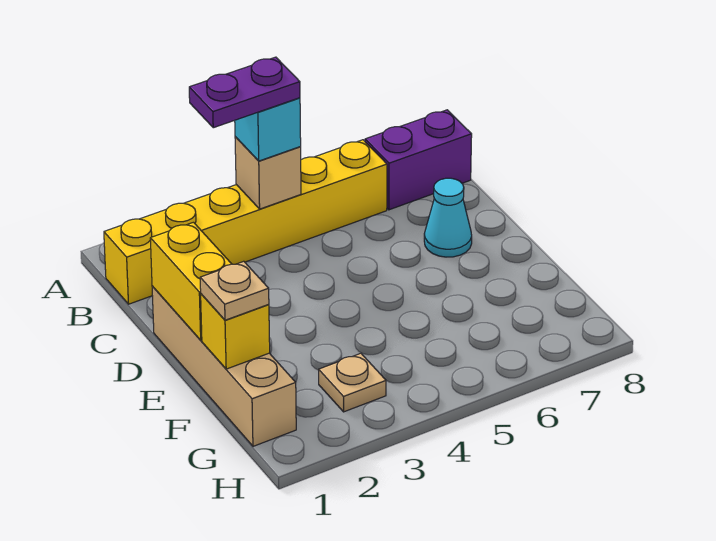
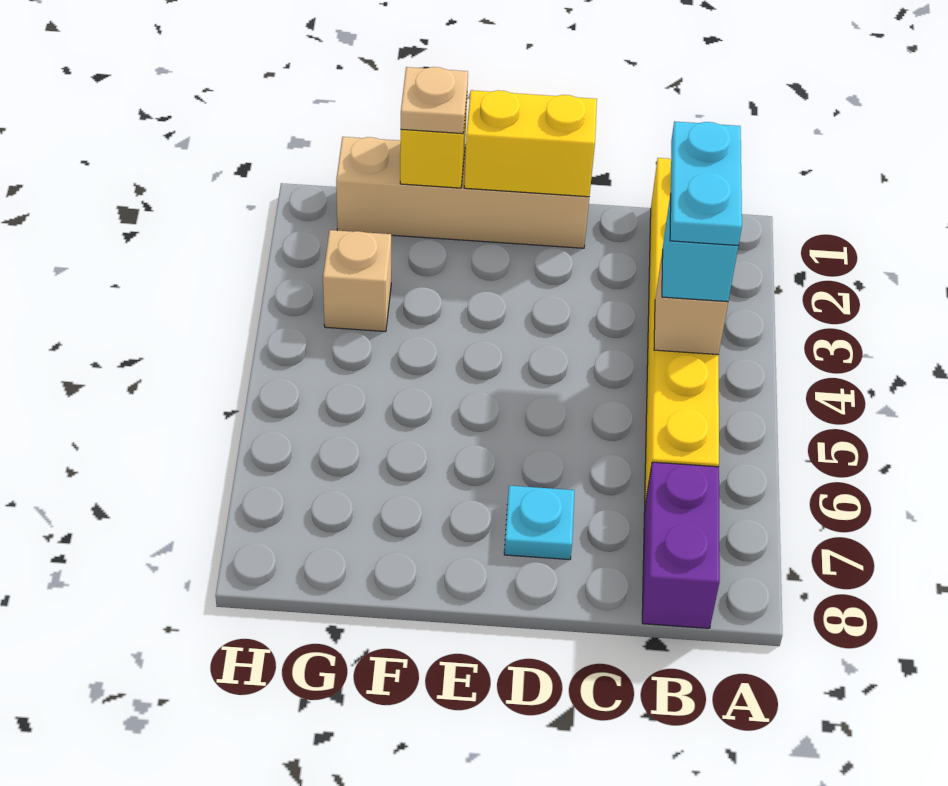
purple plate B3:B4 level 4 -> cyan plate B3:B4 level 4
cyan cone D7 level 1 -> cyan plate D7 level 1
tan plate G3 level 1 -> tan brick G3 level 1

